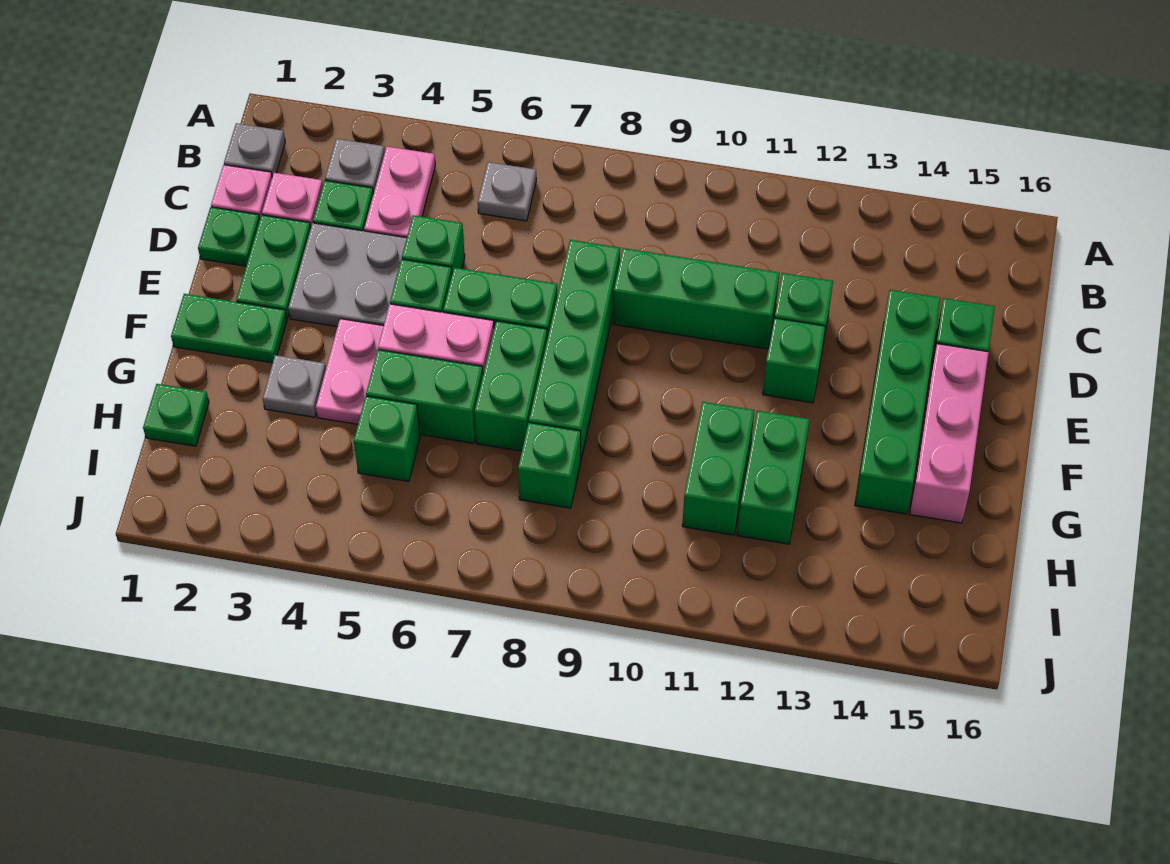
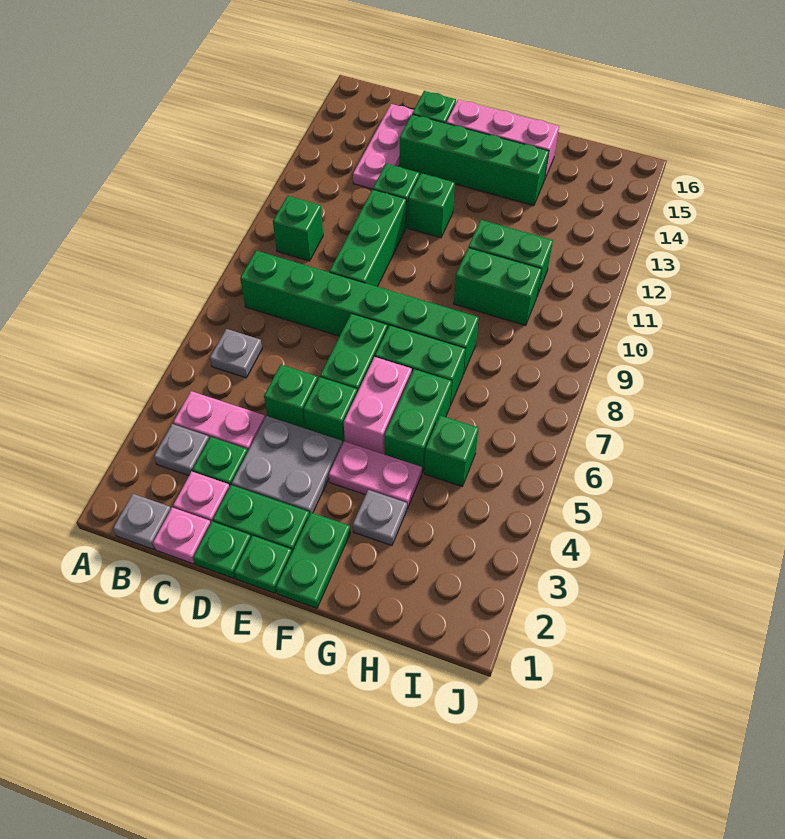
none -> pink plate C13:C15 level 1
green brick D8:G8 level 1 -> green brick B8:G8 level 1
green brick G12:H12 level 1 -> green brick G10:H10 level 1
green plate H1 level 1 -> green plate E1 level 1
green brick H8 level 1 -> green brick B10 level 1

